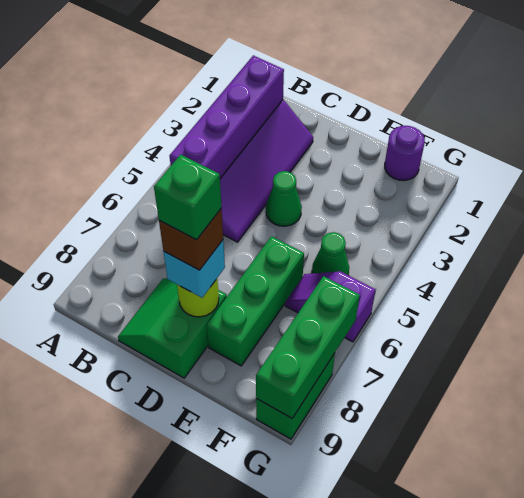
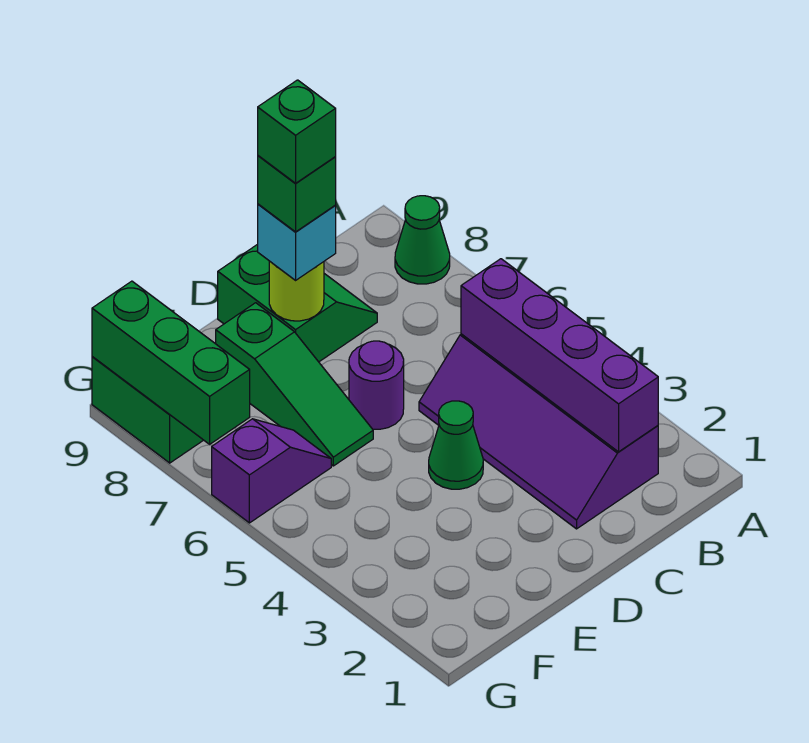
brown brick D8 level 4 -> green brick D8 level 4
green brick E6:E8 level 1 -> green slope E6:E8 level 1 top 8
purple round brick F1 level 1 -> purple round brick D6 level 1
green cone F5 level 1 -> green cone A8 level 1

